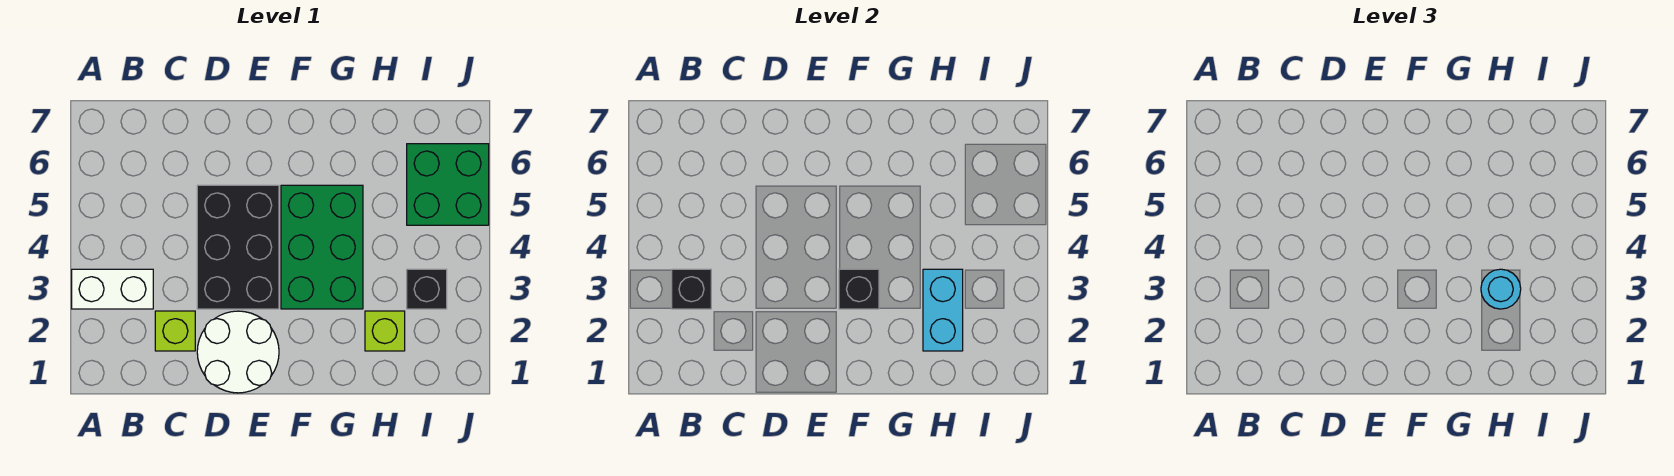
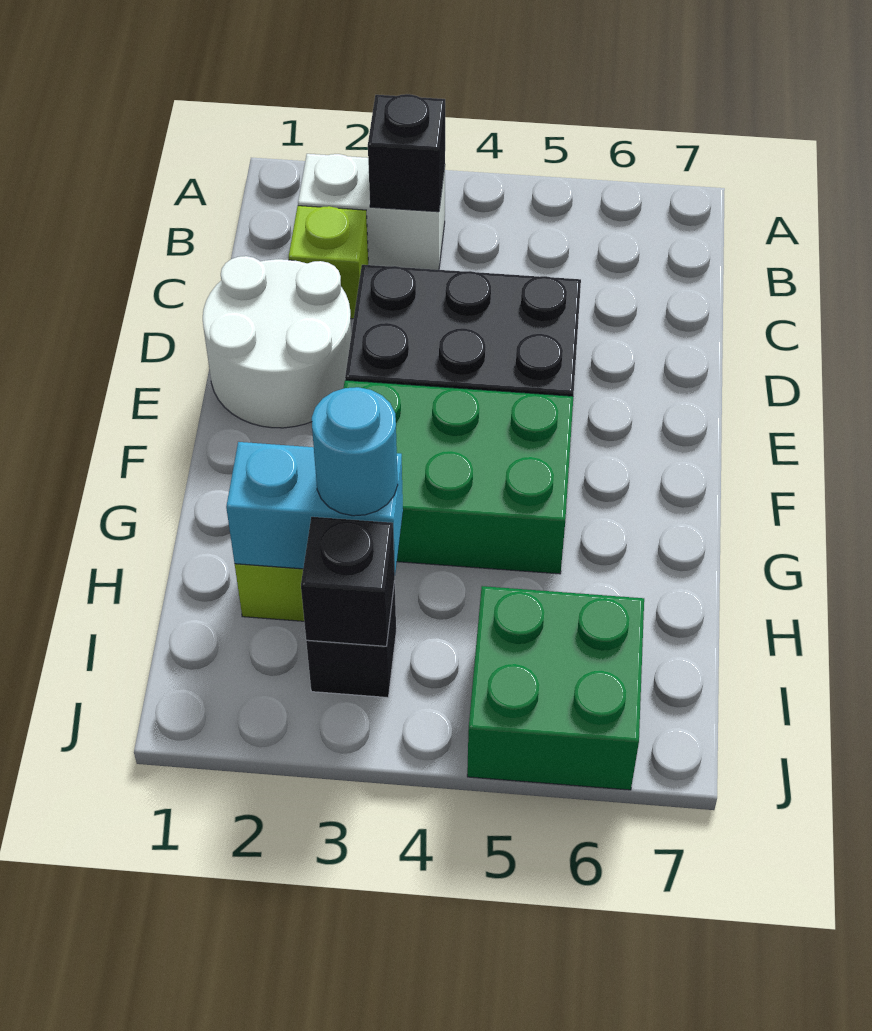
white brick A3:B3 level 1 -> white brick B2:B3 level 1
black brick F3 level 2 -> black brick I3 level 2

